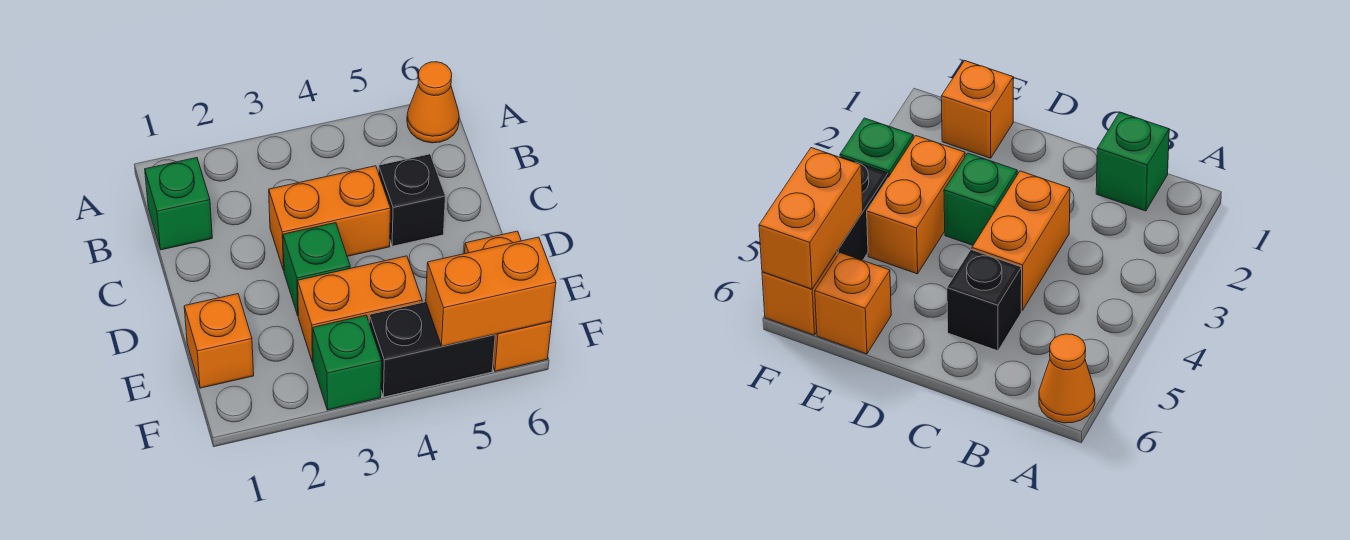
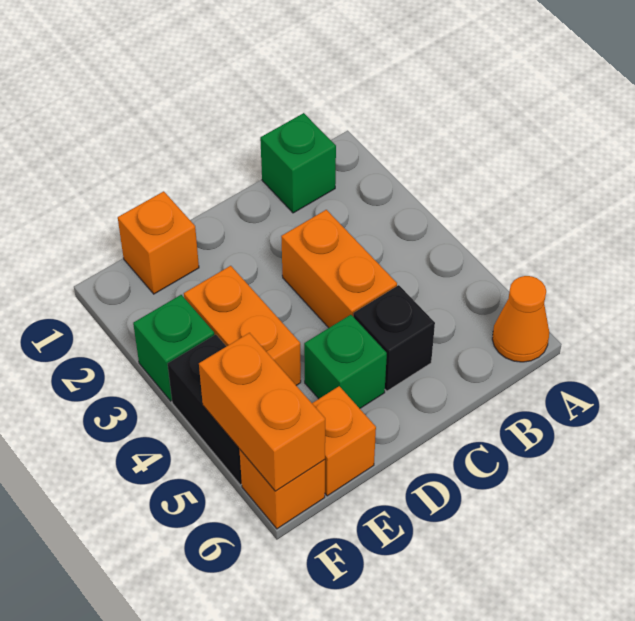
green brick D3 level 1 -> green brick D5 level 1

